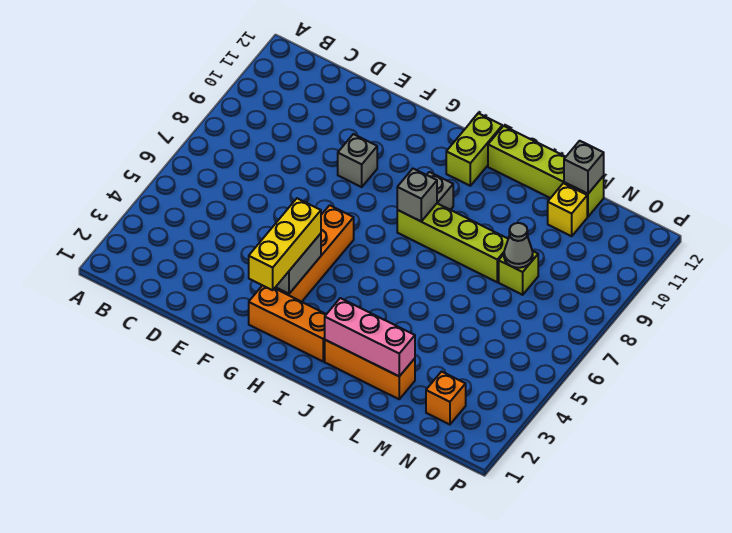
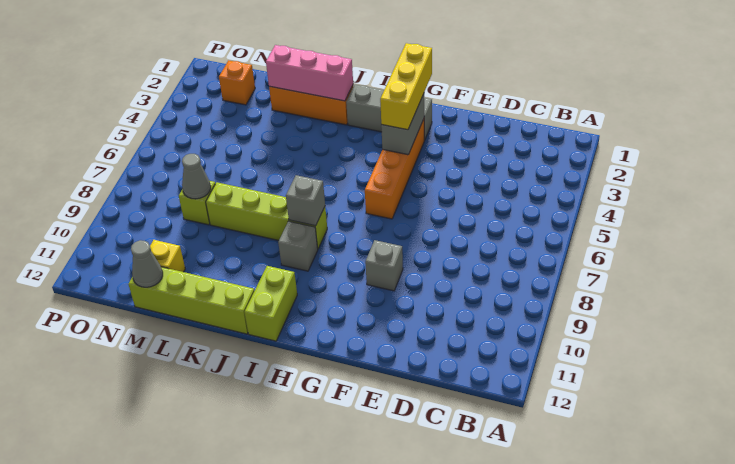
orange brick G2:I2 level 1 -> grey brick G2:I2 level 1
grey brick M12 level 2 -> grey cone M12 level 2

